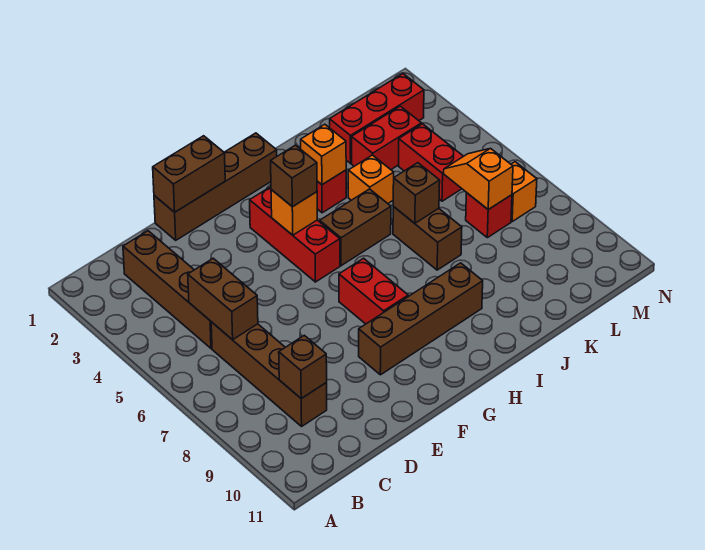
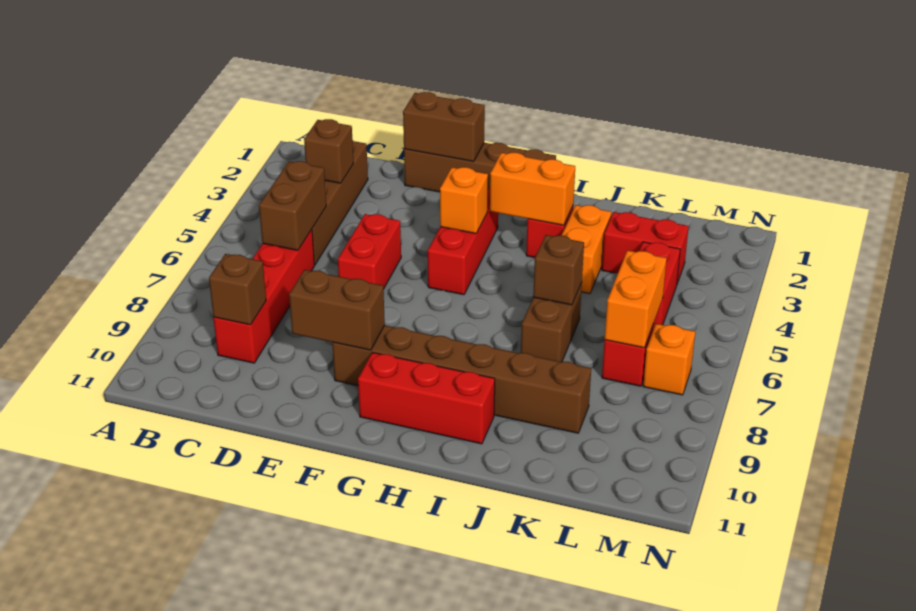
brown brick C6:C9 level 1 -> red brick C6:C9 level 1
brown brick F9:I9 level 1 -> brown brick F9:K9 level 1
brown brick G4 level 3 -> brown brick C3 level 2
red brick G7:G8 level 1 -> red brick E5:E6 level 1
brown brick H5:I5 level 1 -> brown brick E9:F9 level 2
orange brick I3 level 2 -> orange brick H3:I3 level 2
orange brick J4 level 1 -> orange brick J3:J4 level 1
red brick K2:M2 level 1 -> red brick G10:I10 level 1
orange slope L6:L7 level 2 top 7 -> orange brick L6:L7 level 2

